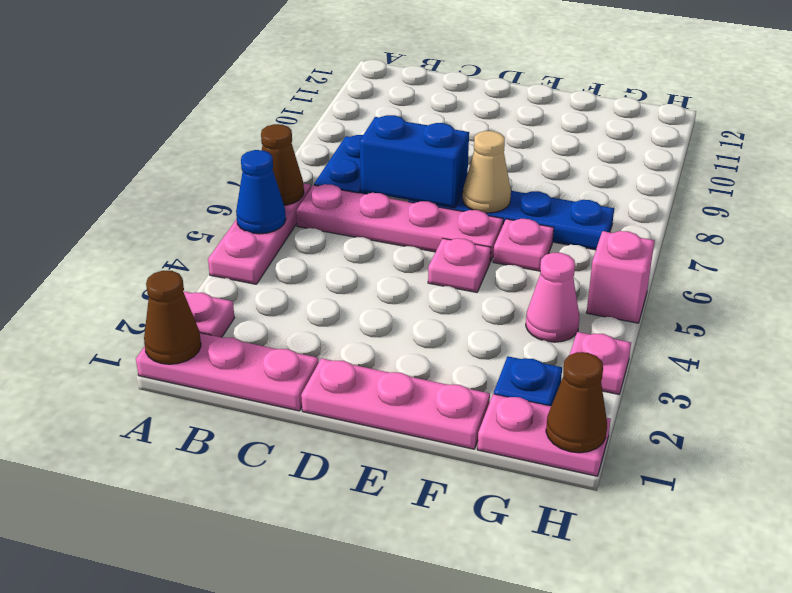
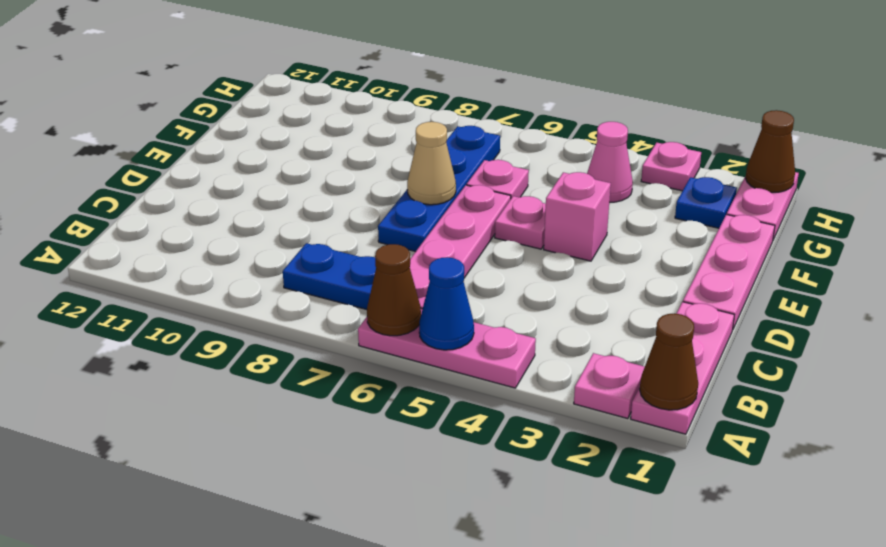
blue brick C7:D7 level 2 -> none
pink brick H5 level 1 -> pink brick E4 level 1

